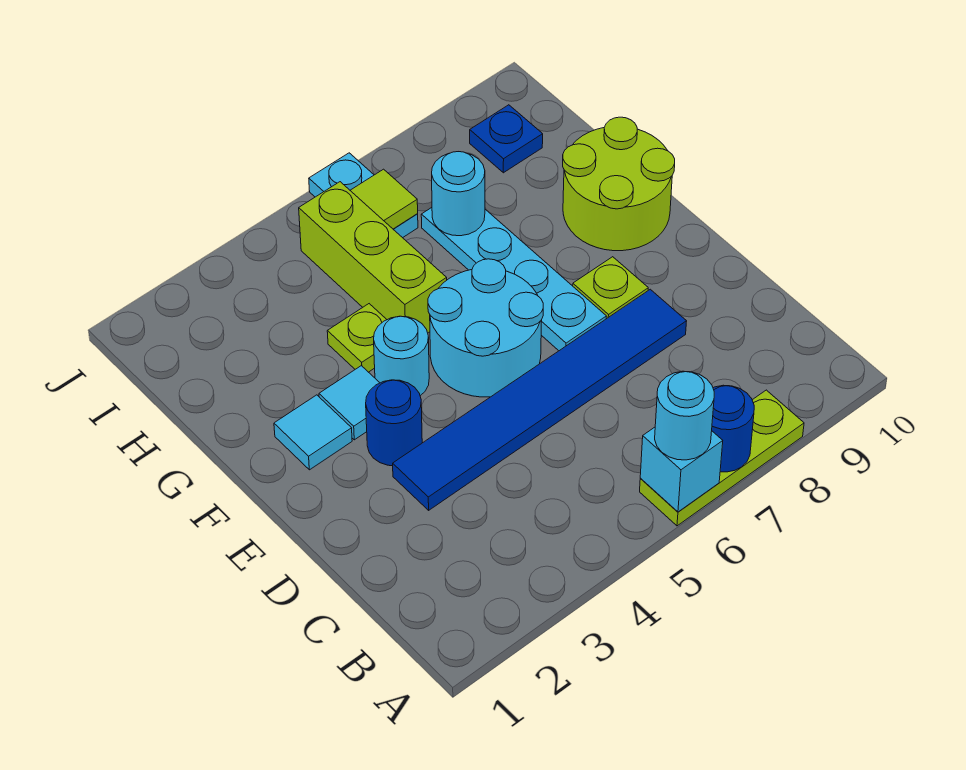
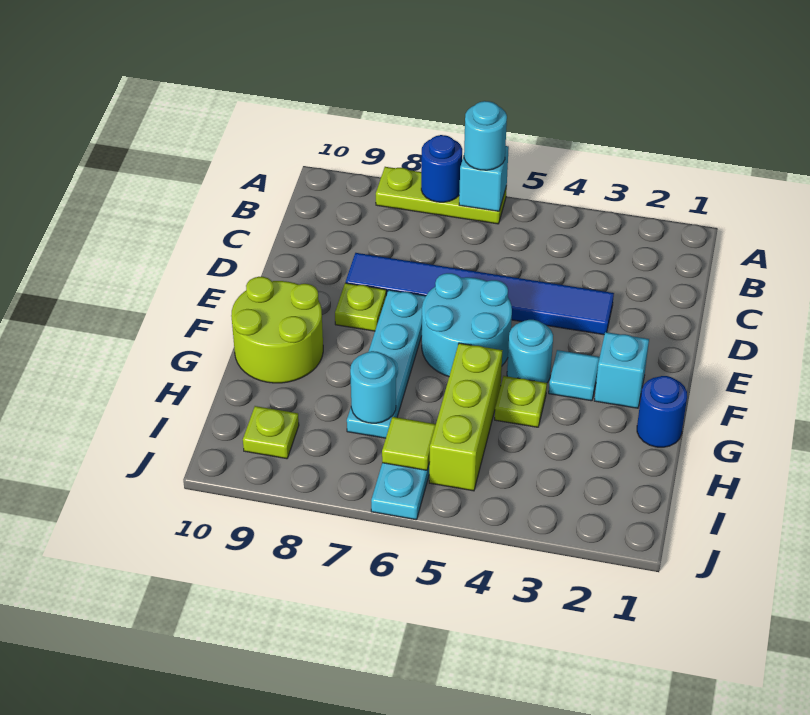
blue round brick E3 level 1 -> blue round brick G1 level 1
cyan tile F2 level 1 -> cyan brick F2 level 1
blue plate I9 level 1 -> lime plate I9 level 1

